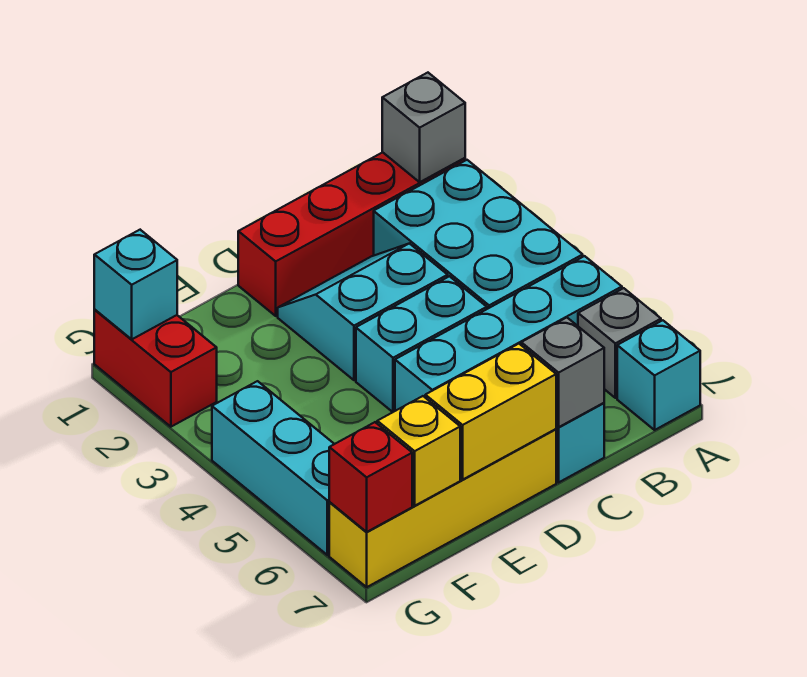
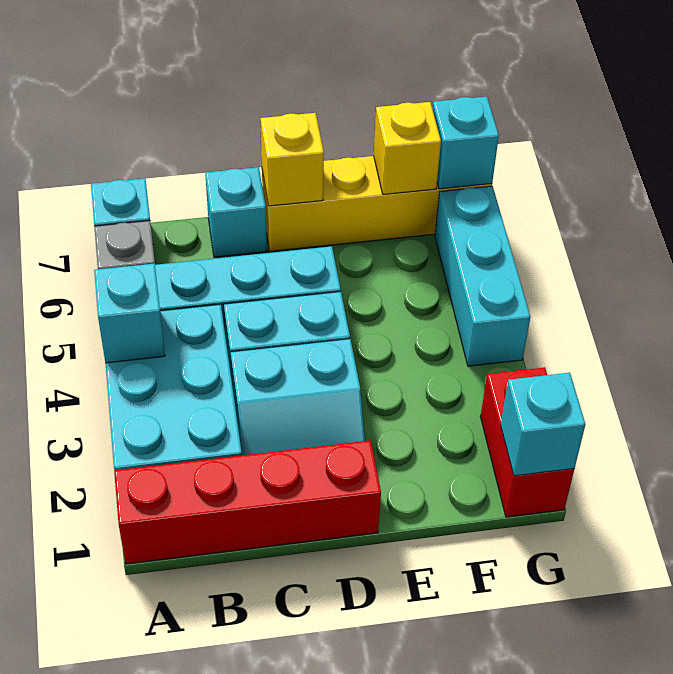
grey brick A1 level 2 -> none
none -> cyan brick A4 level 2
grey brick C7 level 2 -> none
yellow brick D7:E7 level 2 -> yellow brick D7 level 2
red brick G7 level 2 -> cyan brick G7 level 2

